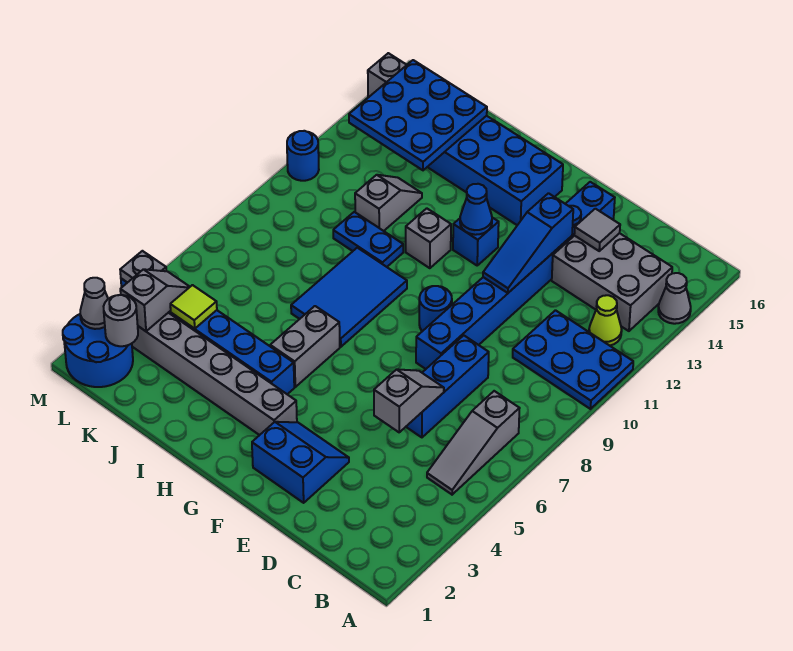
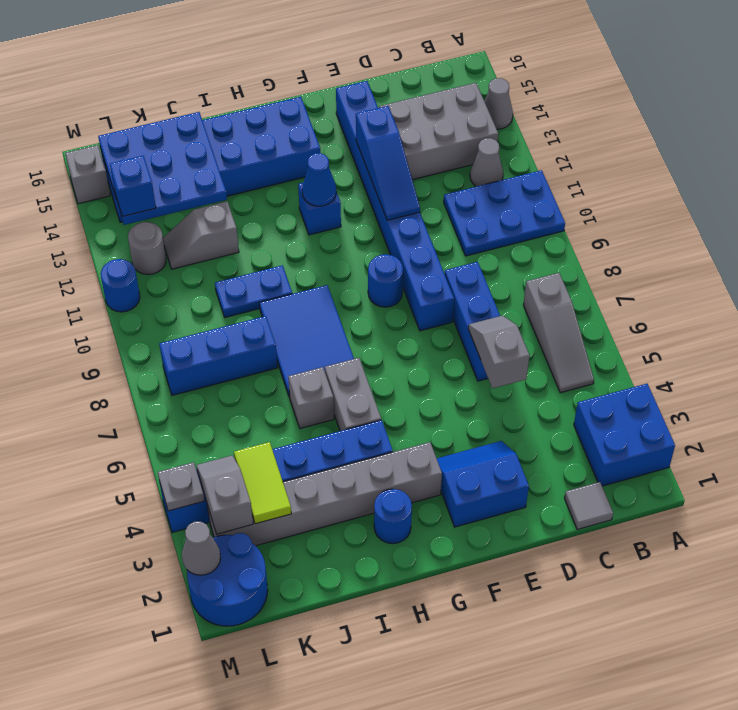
none -> blue brick A2:B3 level 1
lime cone B12 level 1 -> grey cone B12 level 1
grey tile D14 level 2 -> grey tile C1 level 1
none -> blue round brick H2 level 1
grey brick H11 level 1 -> grey brick I6 level 1
none -> blue brick J8:L8 level 1
grey slope J11:J12 level 1 top 11 -> grey slope J12:K12 level 1 top J
lime tile K4 level 2 -> lime tile K3:K4 level 2
grey round brick L2 level 2 -> grey round brick L12 level 1
none -> blue brick L13 level 3

